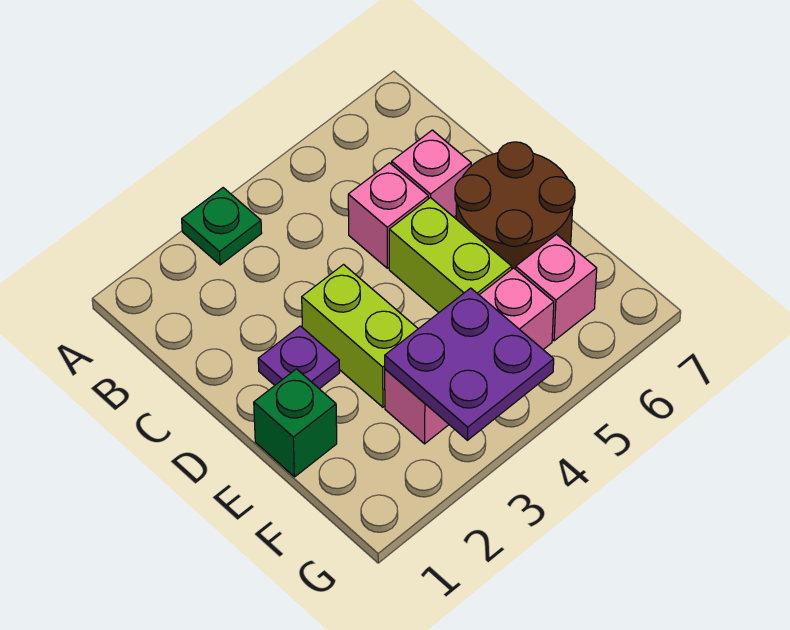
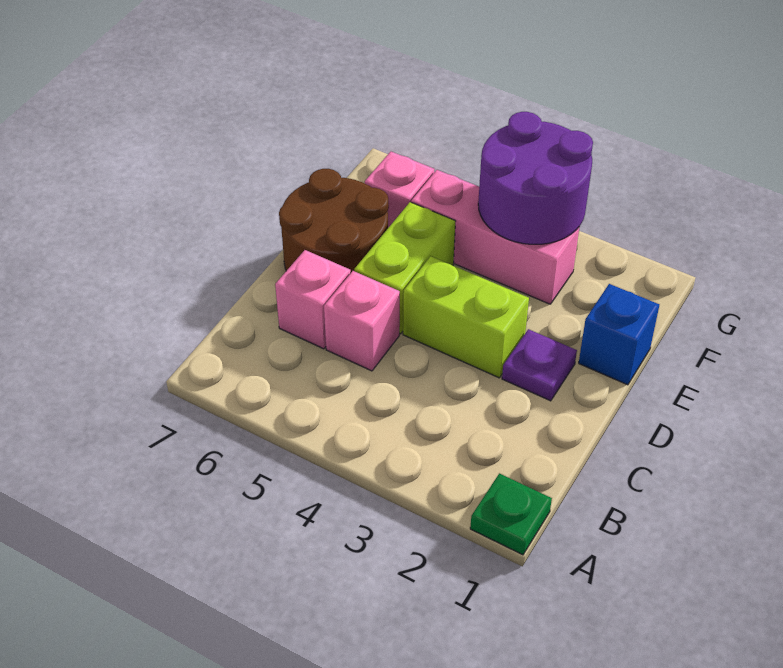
green plate A3 level 1 -> green plate A1 level 1
lime brick D3:E3 level 1 -> lime brick D3:D4 level 1
green brick E1 level 1 -> blue brick E1 level 1
purple plate F3:G4 level 2 -> purple round brick F3:G4 level 2

